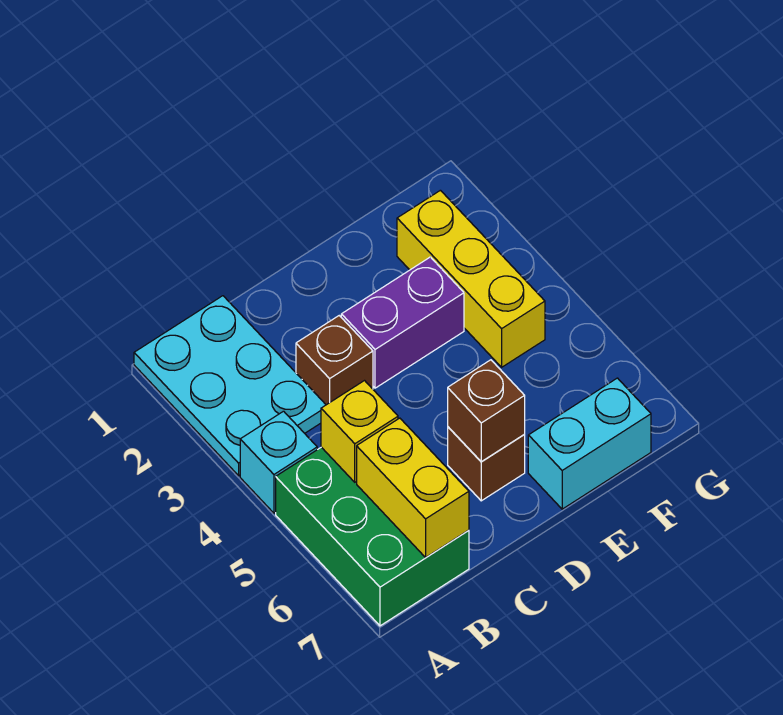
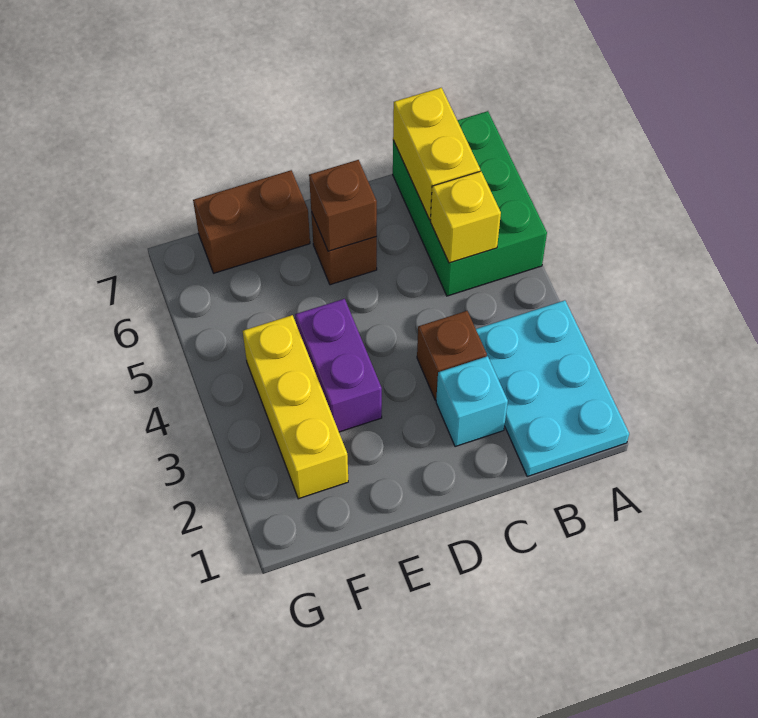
cyan brick A4 level 1 -> cyan brick C2 level 1
purple brick D3:E3 level 1 -> purple brick E3:E4 level 1
cyan brick E7:F7 level 1 -> brown brick E7:F7 level 1

